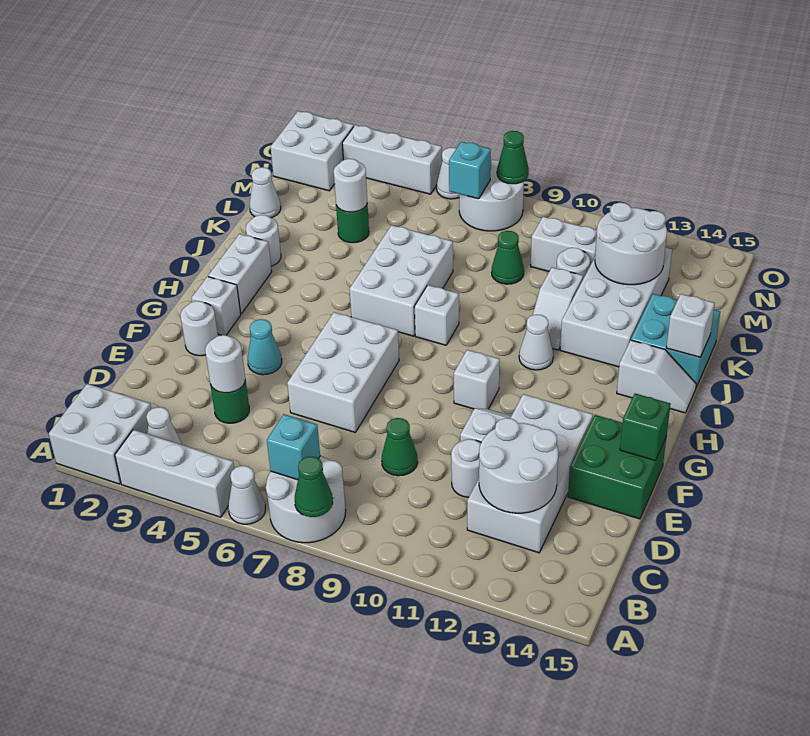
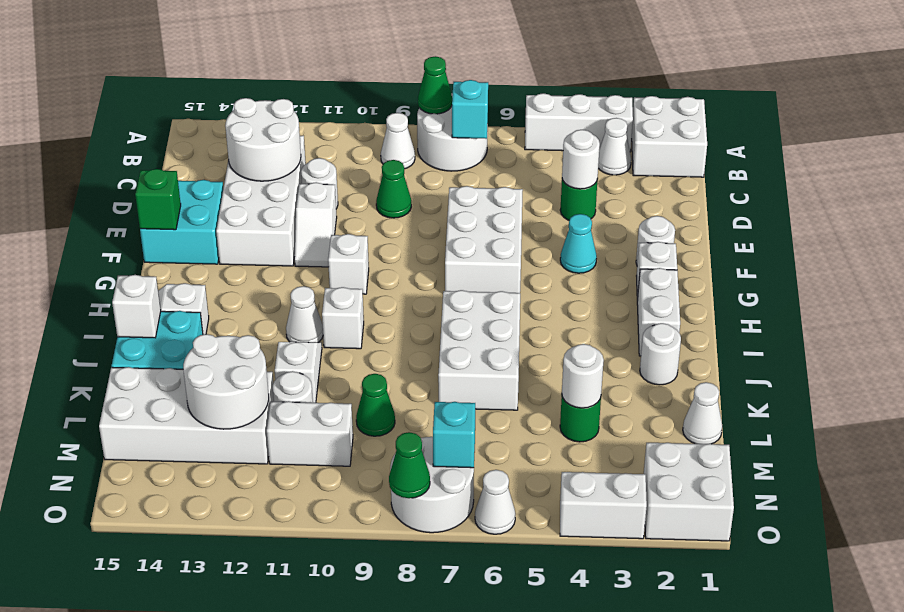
white cone A6 level 1 -> white cone B9 level 1
green brick E14:F15 level 1 -> cyan brick E14:F15 level 1
white brick I8 level 1 -> white brick I10 level 1
white brick J12:M13 level 1 -> white brick L12:M15 level 1
white brick O3:O5 level 1 -> white brick O3:O4 level 1

